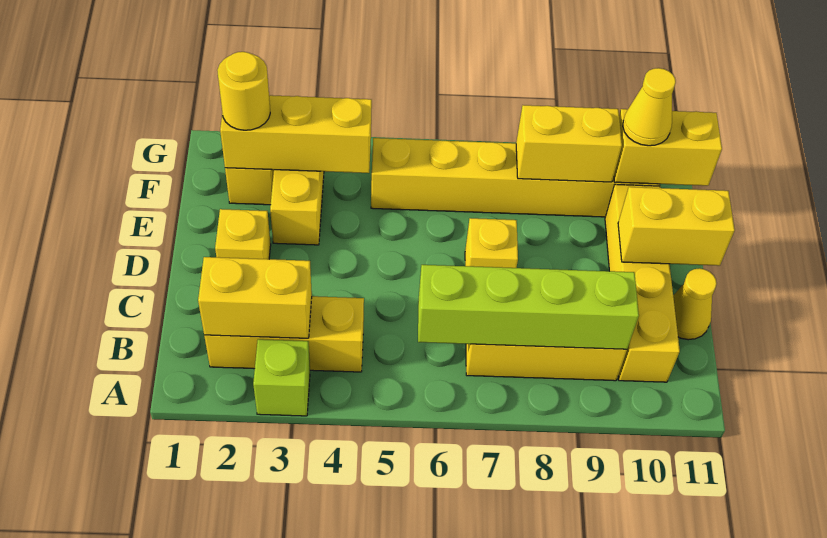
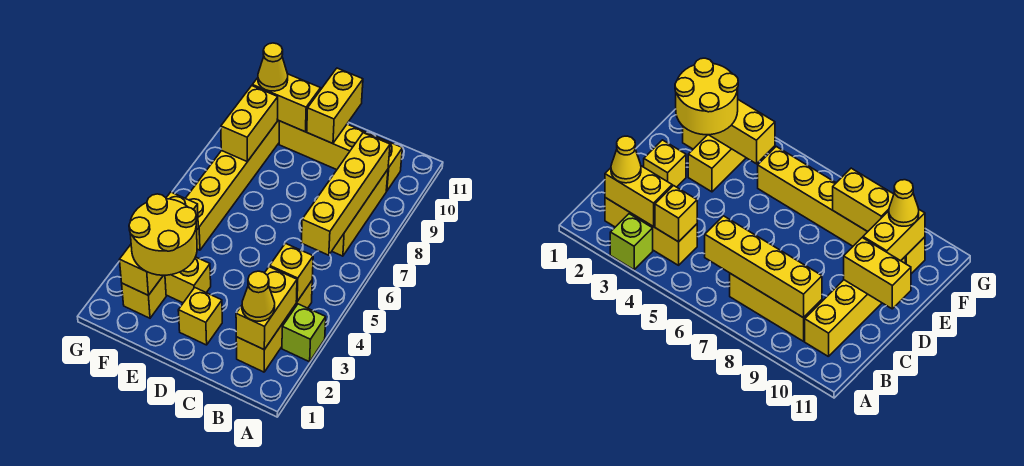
lime brick B6:B9 level 2 -> yellow brick B6:B9 level 2
yellow cone C11 level 1 -> yellow cone B2 level 3
yellow brick D7 level 1 -> yellow brick B4 level 2
yellow round brick F2 level 3 -> yellow round brick E2:F3 level 3
yellow brick F10:F11 level 2 -> yellow brick E10:F10 level 2

